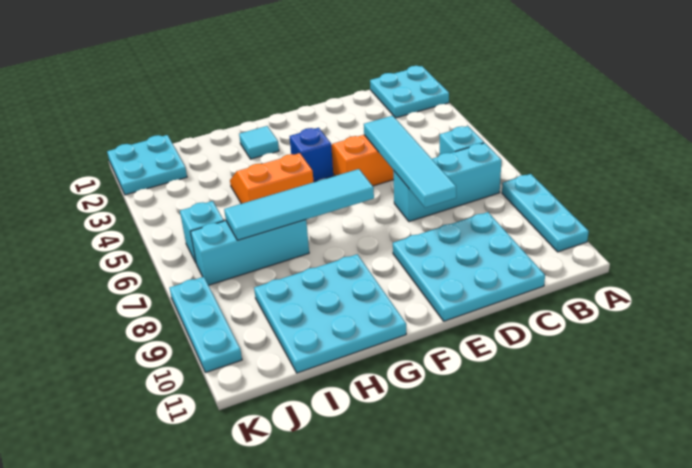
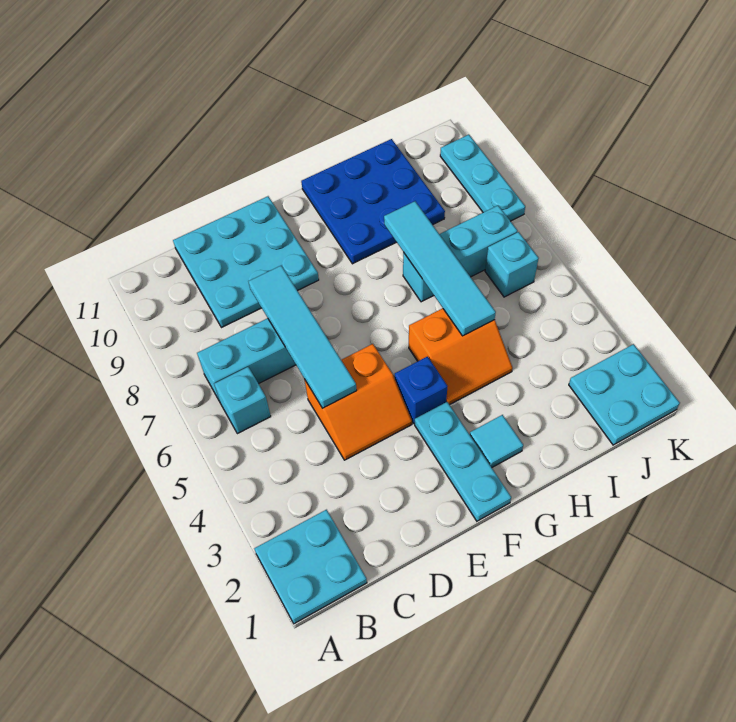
cyan plate A8:A10 level 1 -> cyan plate F1:F3 level 1
cyan tile F7:I7 level 2 -> cyan tile H5:H8 level 2
cyan plate G9:I11 level 1 -> blue plate G9:I11 level 1

